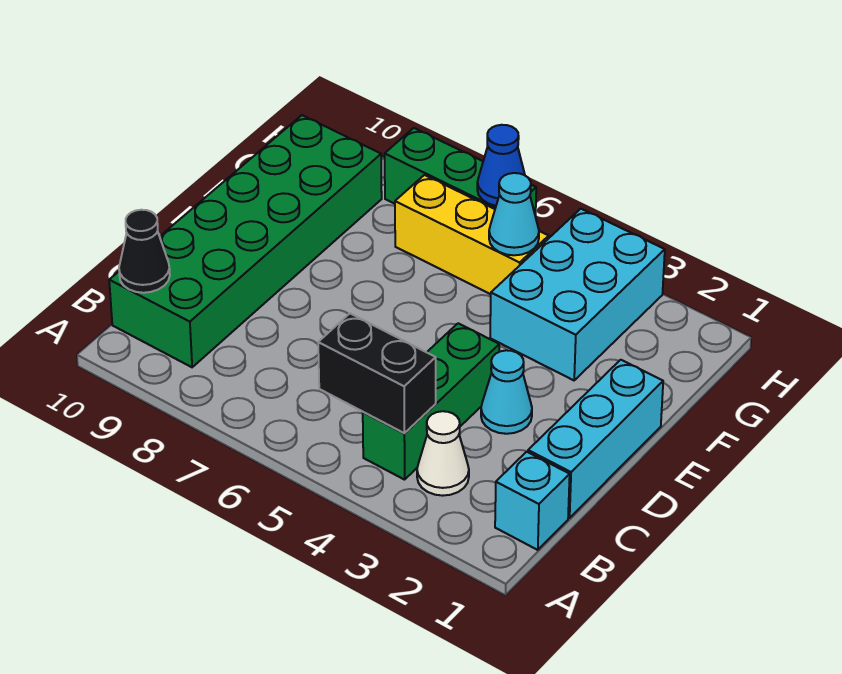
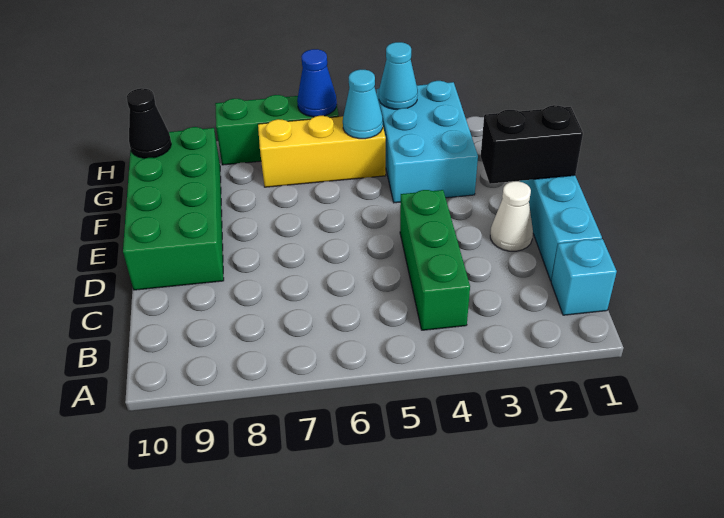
white cone B3 level 1 -> white cone D2 level 1
black brick B4:B5 level 2 -> black brick E1:E2 level 2
green brick B9:G10 level 1 -> green brick D9:G10 level 1
black cone B10 level 2 -> black cone G10 level 2
cyan cone D3 level 1 -> cyan cone H4 level 2

